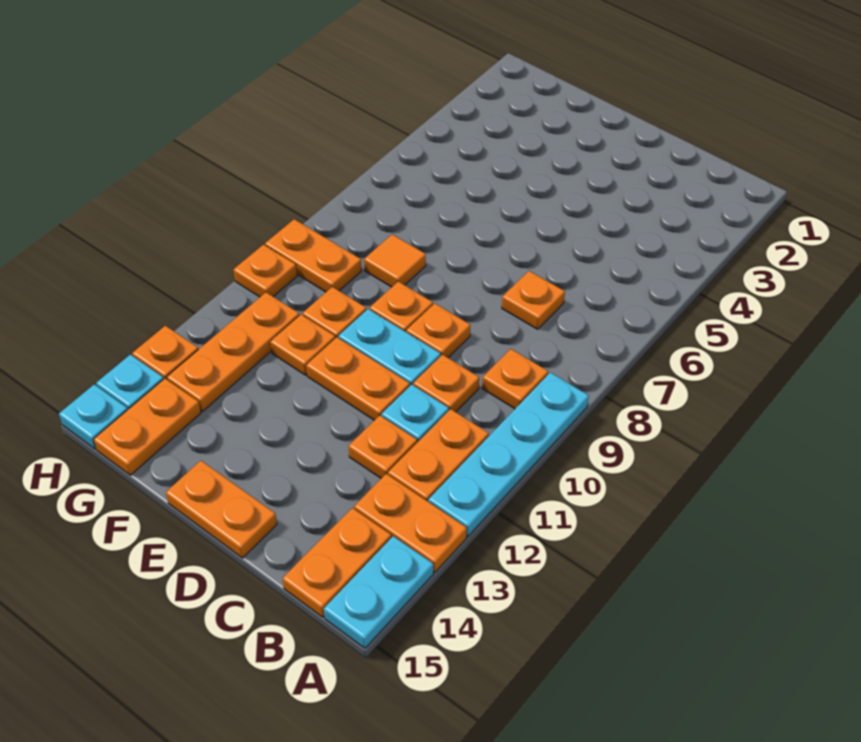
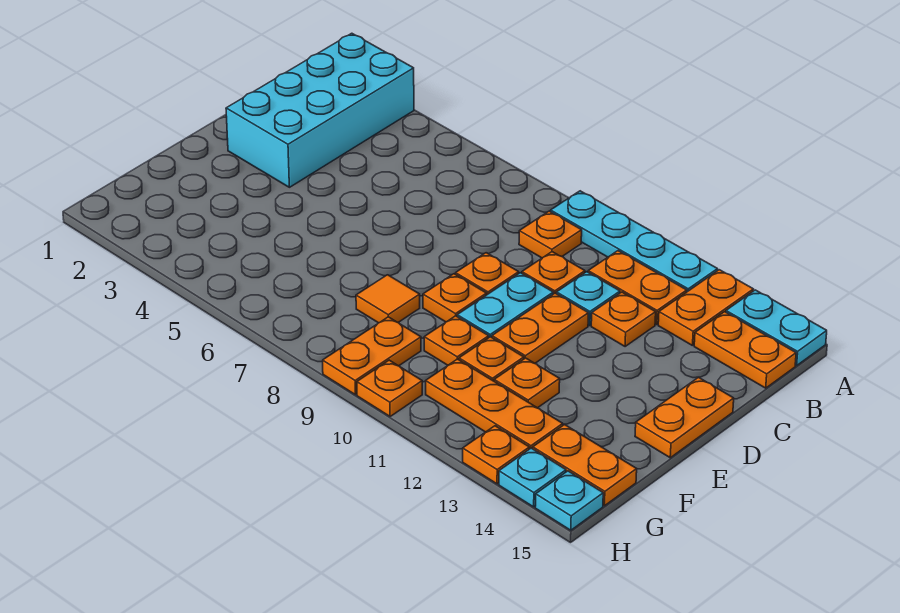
none -> cyan brick A2:D3 level 1
orange plate C7 level 1 -> orange plate F12 level 1

